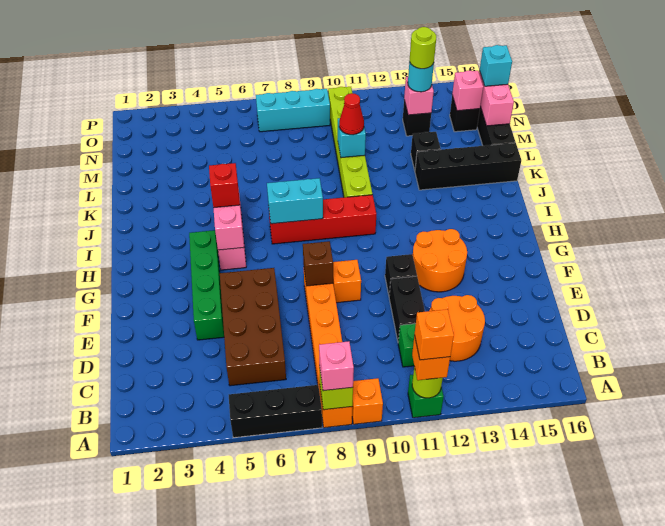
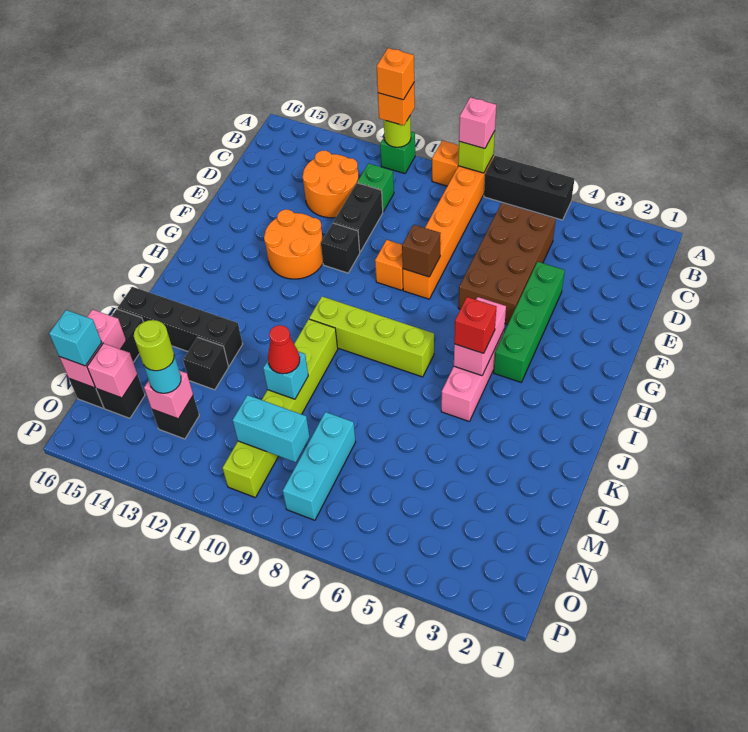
red brick I7:I10 level 1 -> lime brick I7:I10 level 1
cyan brick I7:I8 level 2 -> cyan brick N9:N10 level 2
cyan brick O7:O9 level 1 -> cyan brick M8:O8 level 1

